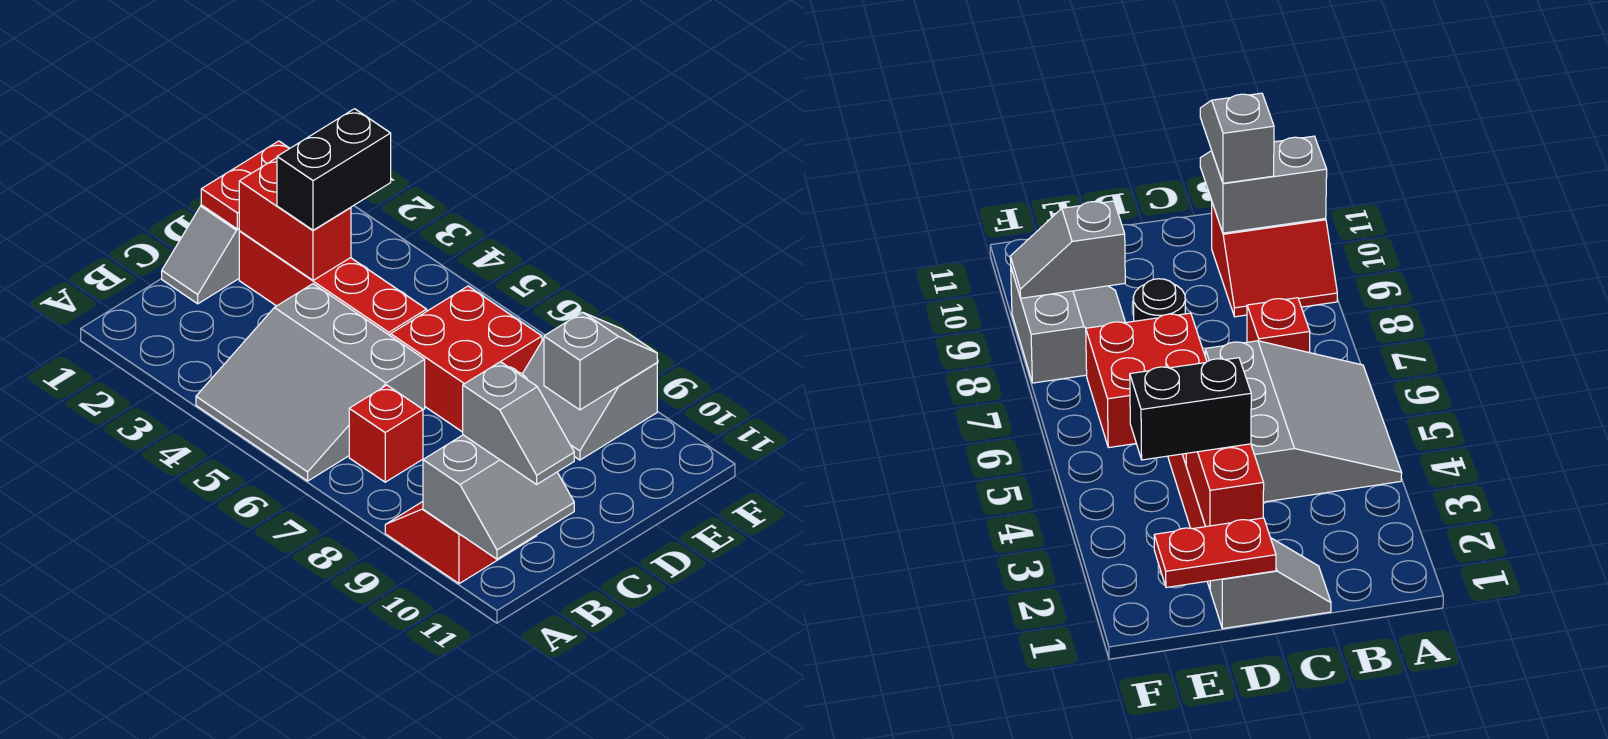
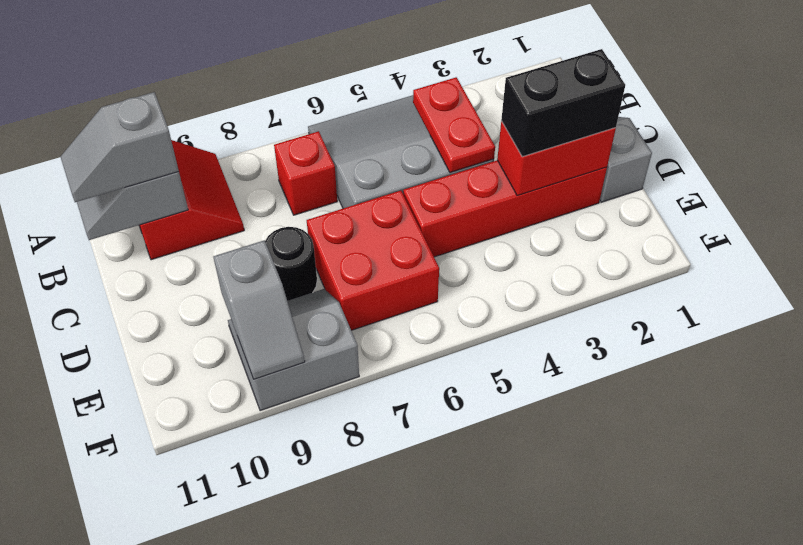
red plate D1:E1 level 2 -> red plate B4:C4 level 2
black brick D3:E3 level 3 -> black brick D2:D3 level 3

